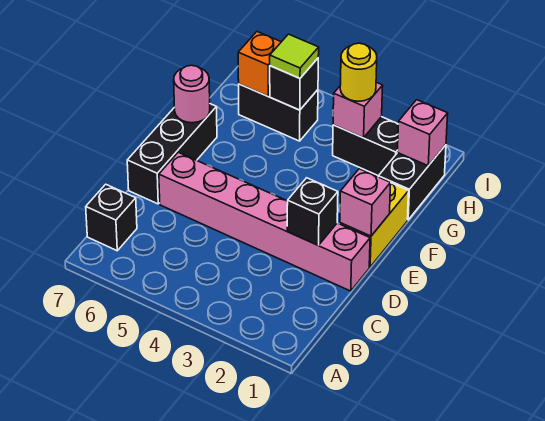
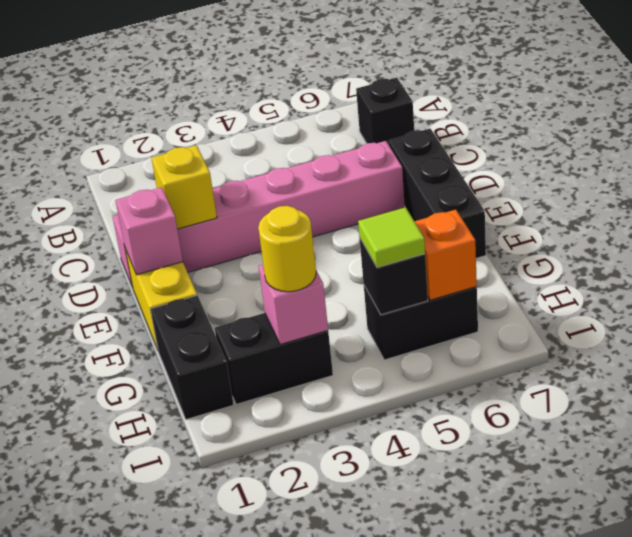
black brick D2 level 2 -> yellow brick D2 level 2
pink round brick F7 level 2 -> none
pink brick H1 level 2 -> none

